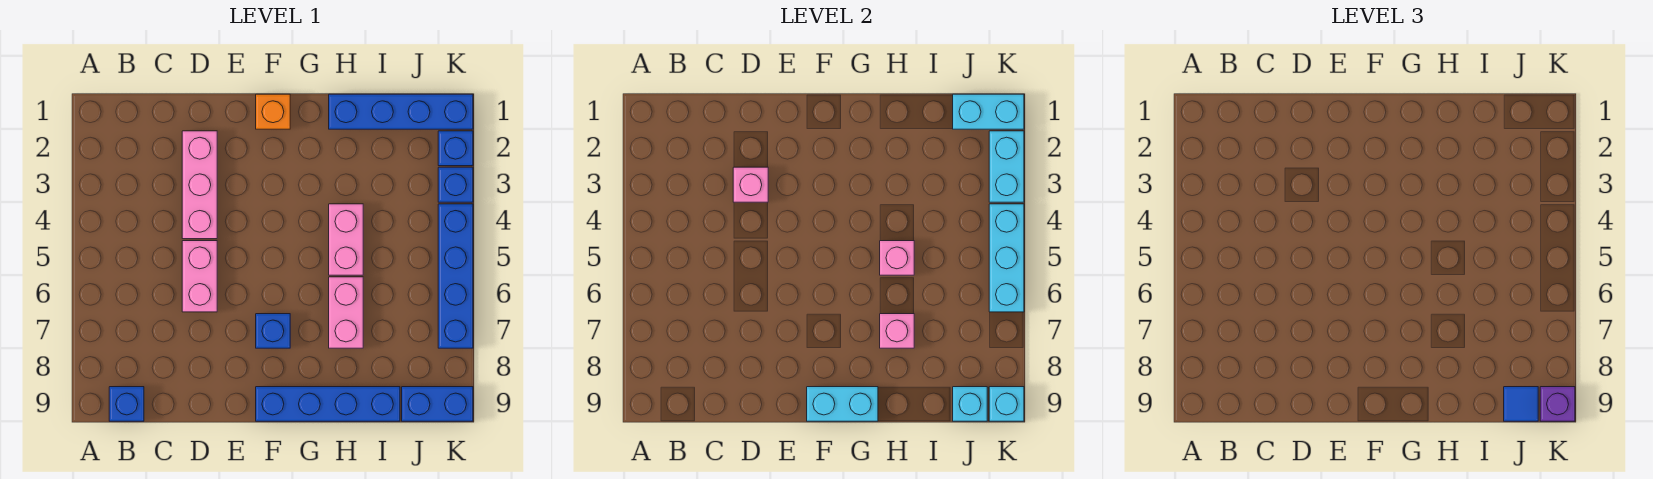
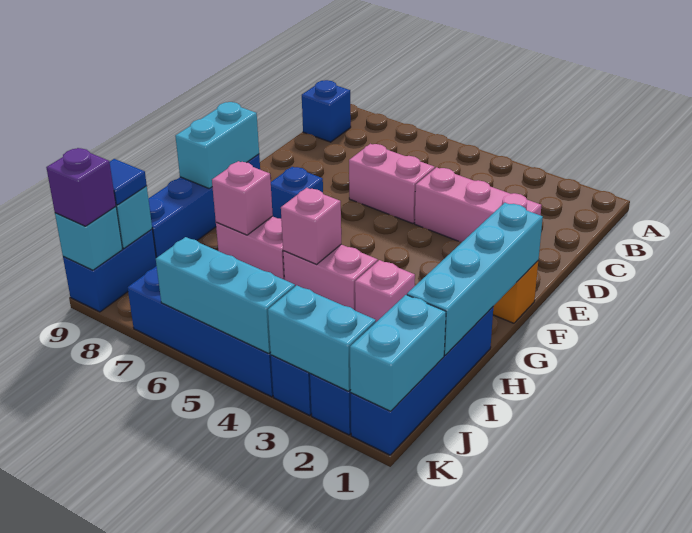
pink brick D3 level 2 -> pink brick H3 level 1
none -> cyan brick F1:I1 level 2

